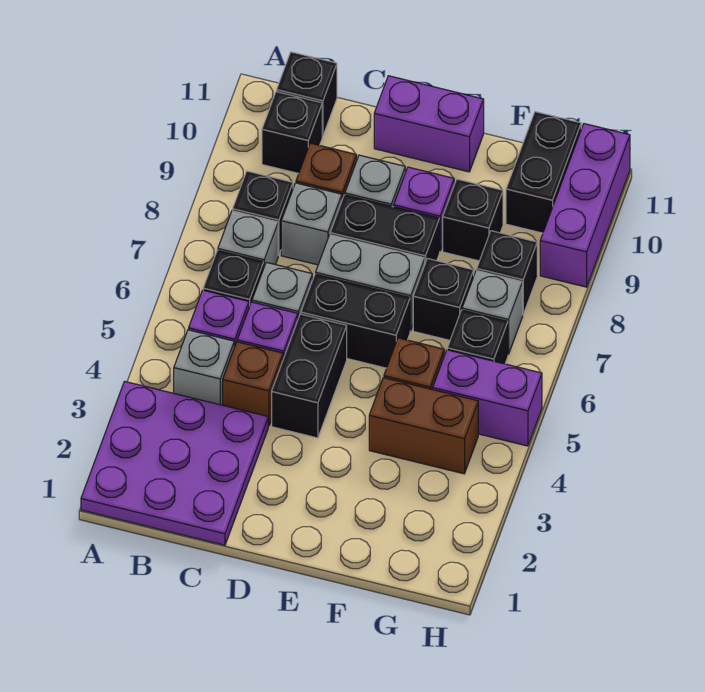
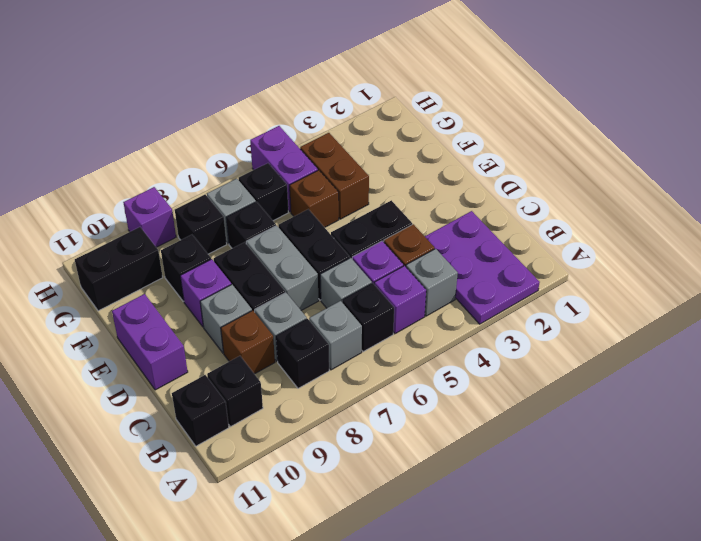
purple plate A1:C3 level 1 -> purple plate A2:C3 level 1
purple brick H9:H11 level 1 -> purple brick H9 level 1

